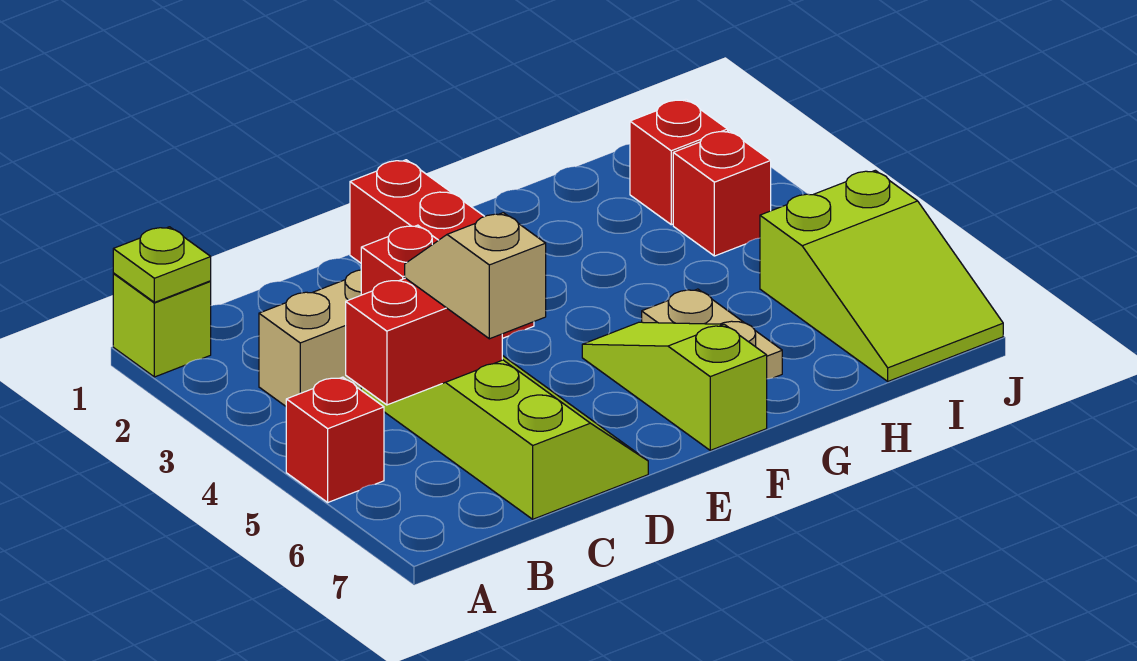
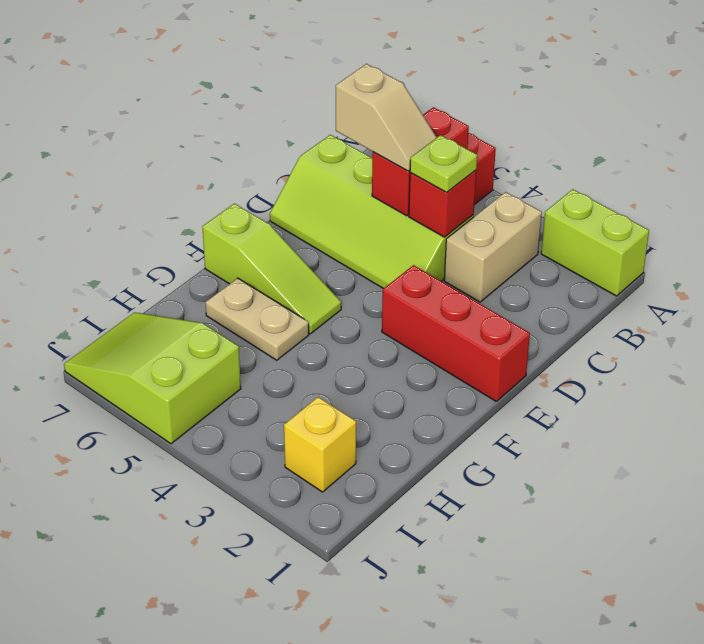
lime brick A1 level 1 -> lime brick A1:A2 level 1
lime plate A1 level 2 -> lime plate C4 level 3
red brick I2 level 1 -> yellow brick I2 level 1
red brick I3 level 1 -> none

